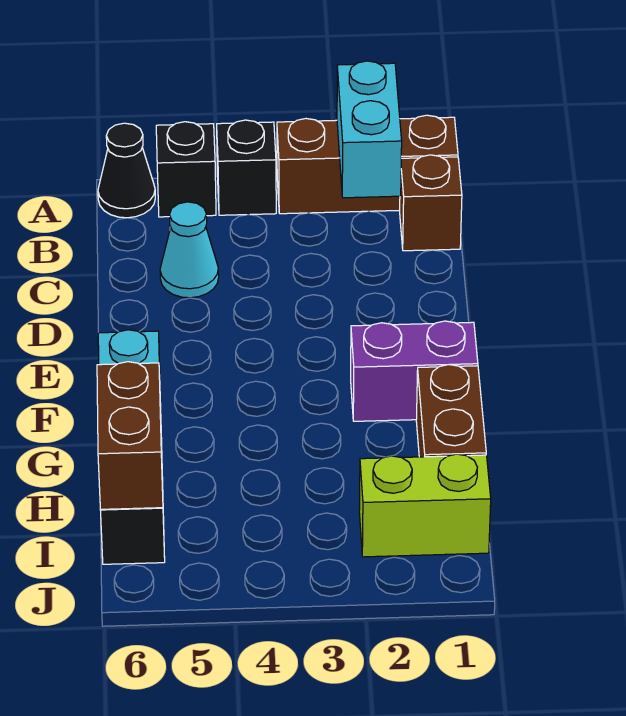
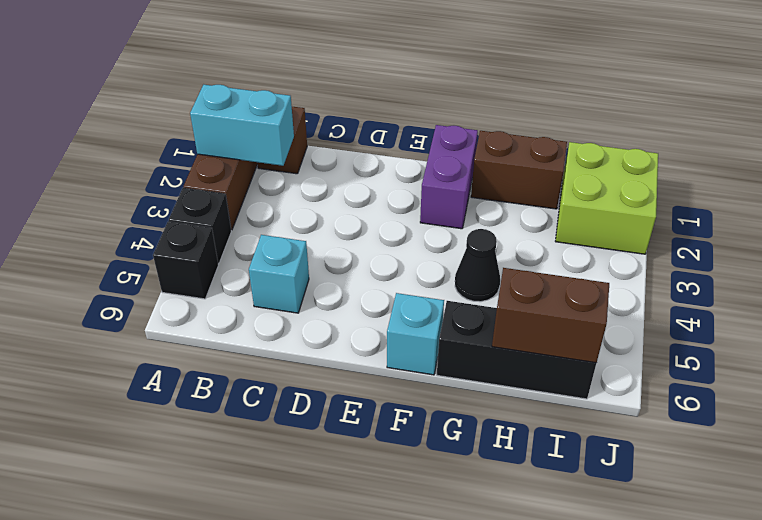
black cone A6 level 1 -> black cone G4 level 1
cyan cone C5 level 1 -> cyan brick C5 level 1
lime brick I1:I2 level 1 -> lime brick I1:J2 level 1

